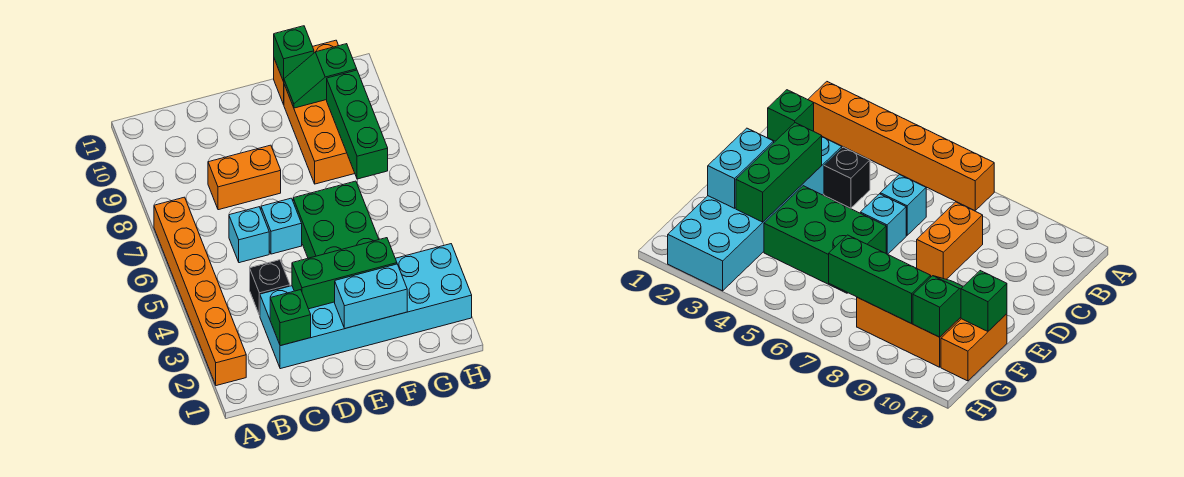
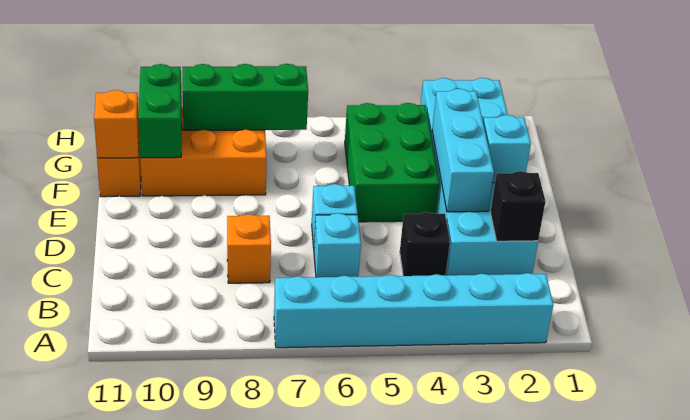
orange brick A2:A7 level 1 -> cyan brick A2:A7 level 1
green brick C2 level 2 -> black brick C2 level 2
orange brick C8:D8 level 1 -> orange brick C8 level 1
green brick D3:F3 level 2 -> cyan brick D3:F3 level 2
cyan brick E2:F2 level 2 -> cyan brick E2 level 2
green brick E4:F6 level 1 -> green brick E4:G5 level 1
green slope F10:G10 level 2 top G -> green brick F10:G10 level 2
green brick F11 level 2 -> orange brick F11 level 2

